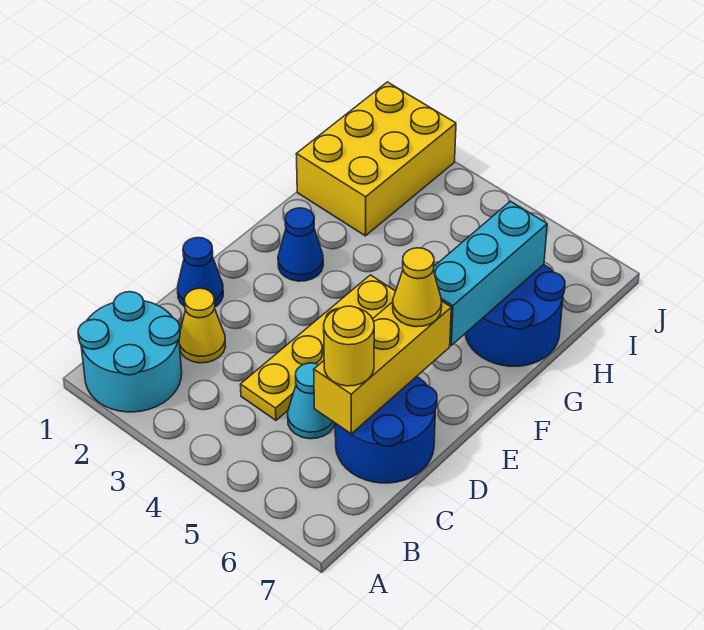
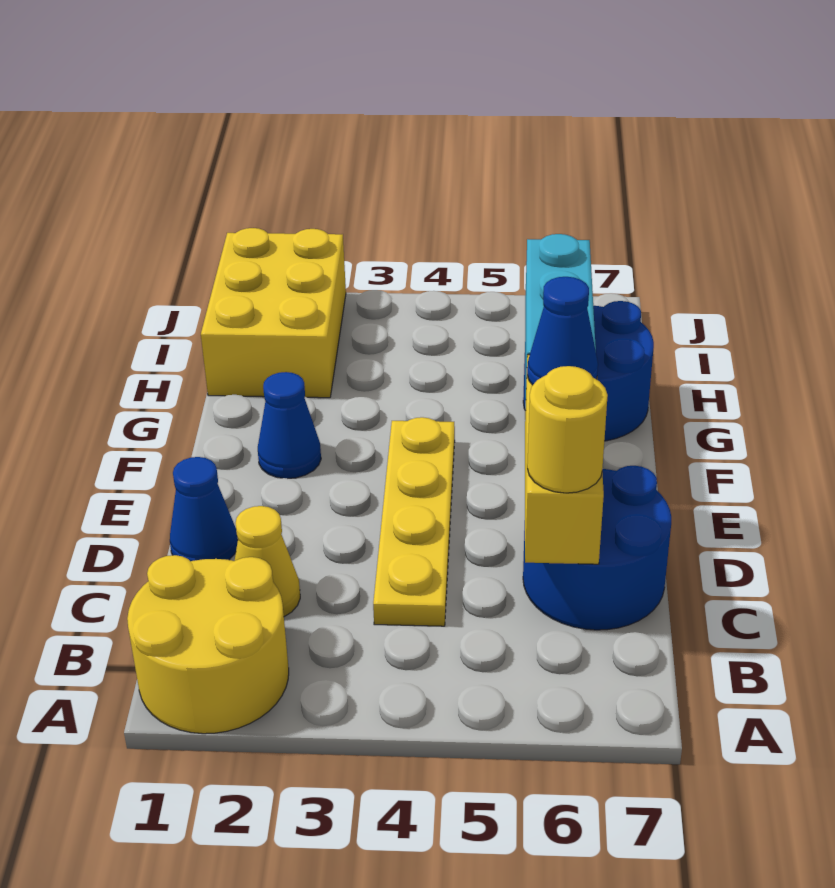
cyan round brick A1:B2 level 1 -> yellow round brick A1:B2 level 1
cyan cone C5 level 1 -> none
yellow cone E6 level 3 -> blue cone E6 level 3

